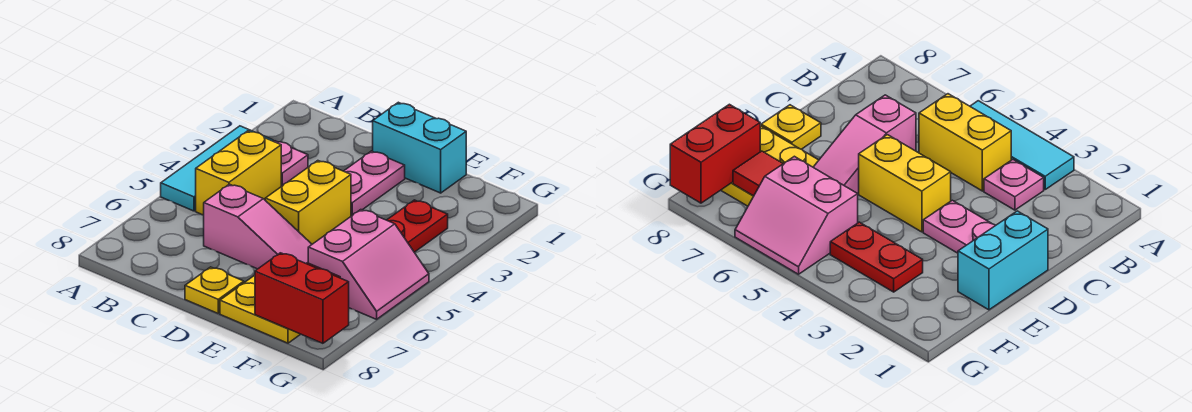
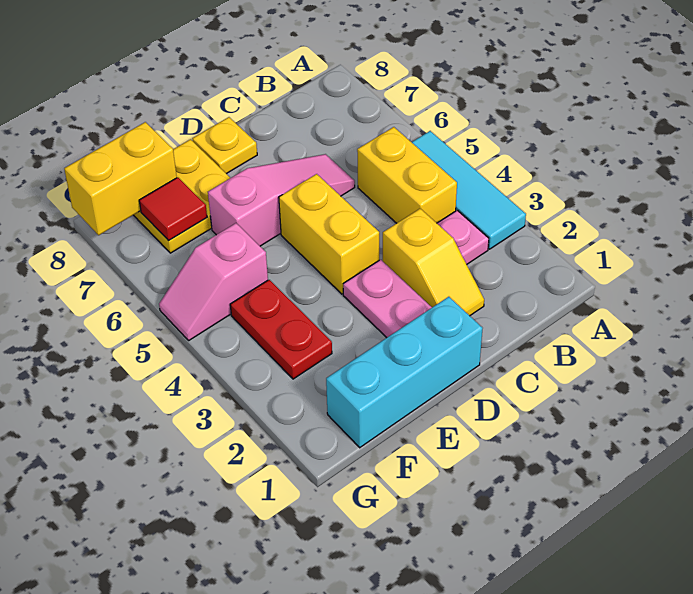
none -> yellow slope C2:C3 level 1 top 3
pink slope C6:E6 level 1 top C -> pink slope C6:E6 level 1 top E
cyan brick D1:E1 level 1 -> cyan brick D1:F1 level 1
pink slope F5:G6 level 1 top F -> pink slope F5:G5 level 1 top F
red brick F8:G8 level 2 -> yellow brick F8:G8 level 2

